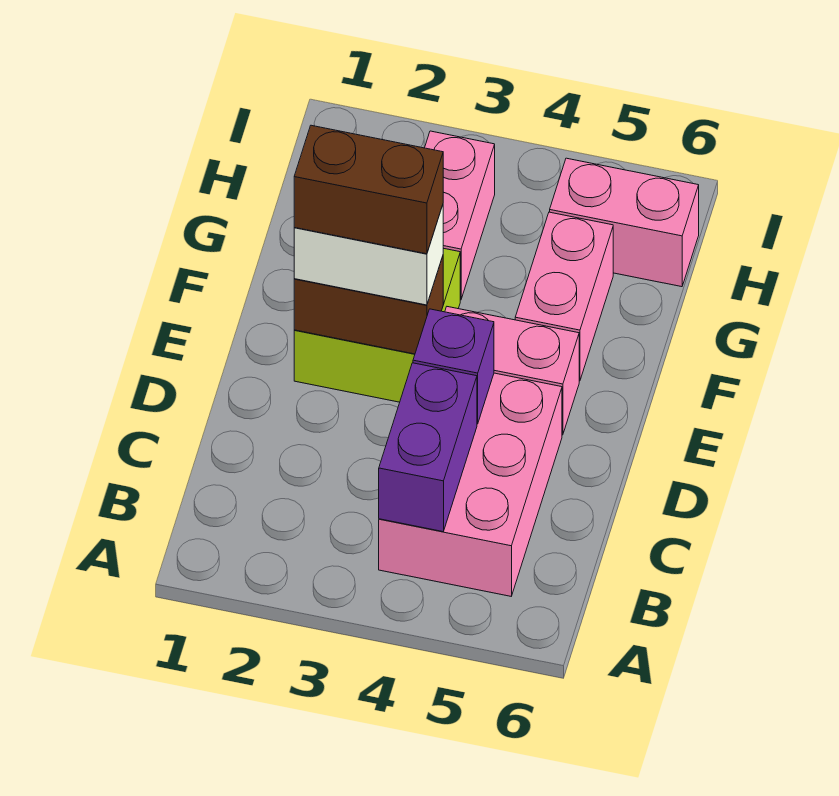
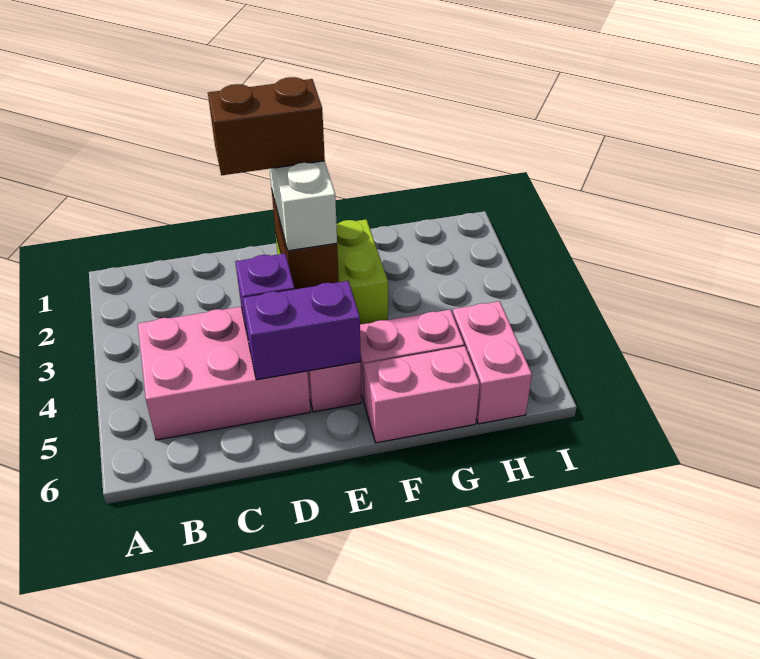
purple brick B4:C4 level 2 -> purple brick D5:E5 level 2
brown brick E2:E3 level 4 -> brown brick D2:E2 level 4
pink brick G3:H3 level 1 -> pink brick F6:G6 level 1

